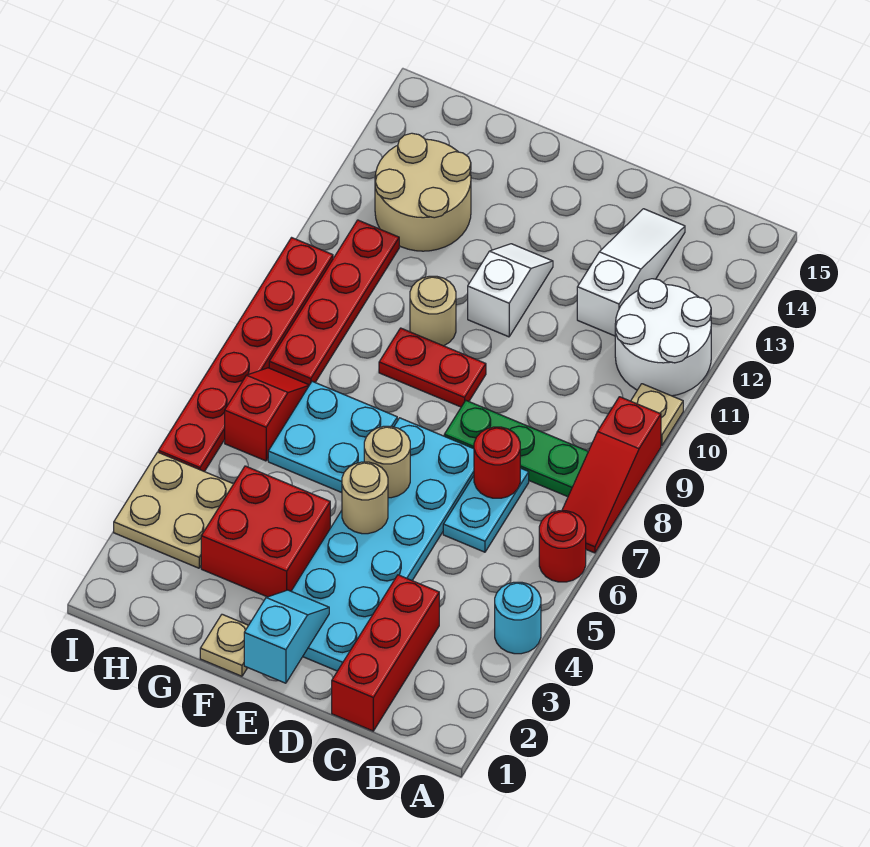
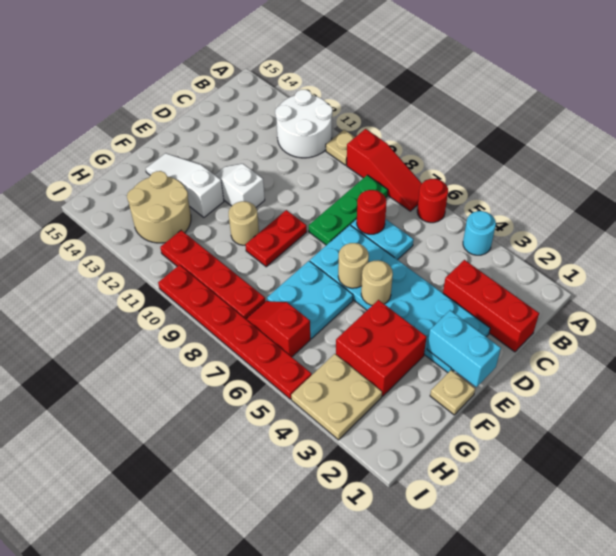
white slope C12:C14 level 1 top 12 -> white slope F12:F14 level 1 top 12
cyan slope E1:E2 level 2 top 1 -> cyan brick E1:E2 level 2

